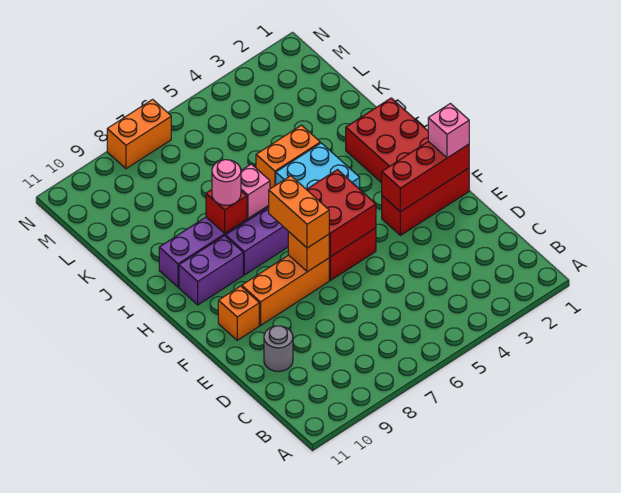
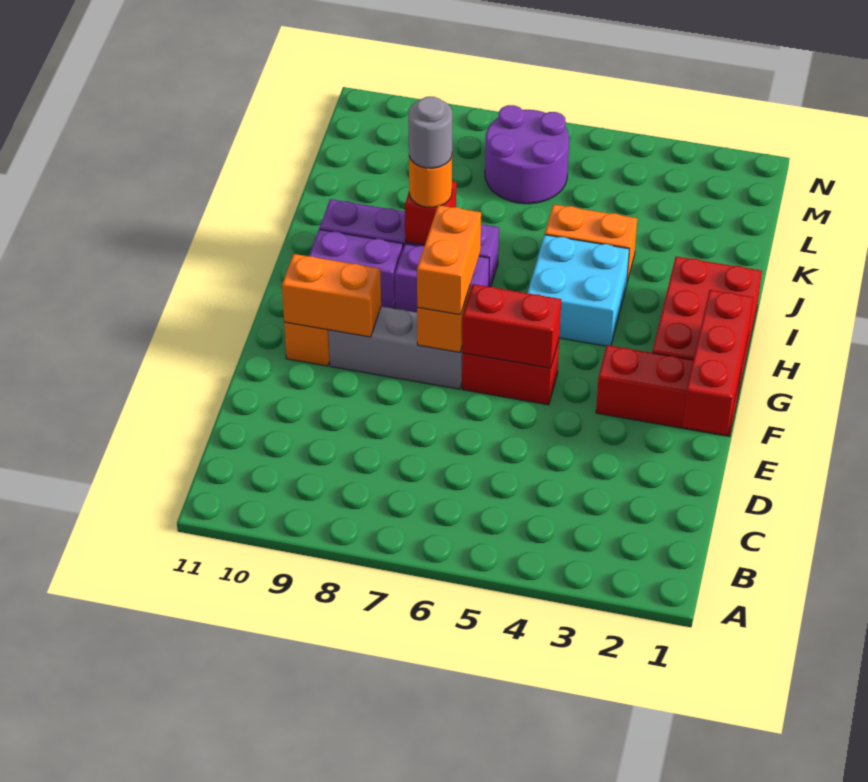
grey round brick D10 level 1 -> grey round brick I8 level 4
red brick F1:F3 level 2 -> red brick E1:G1 level 2
pink brick F1 level 3 -> none
red brick F5:G6 level 2 -> red brick F5:F6 level 2
orange brick F7:F9 level 1 -> grey brick F7:F9 level 1
pink brick I7 level 2 -> none
pink round brick I8 level 3 -> orange round brick I8 level 3
none -> purple round brick L6:M7 level 1
orange brick N7:N8 level 1 -> orange brick F9:F10 level 2

